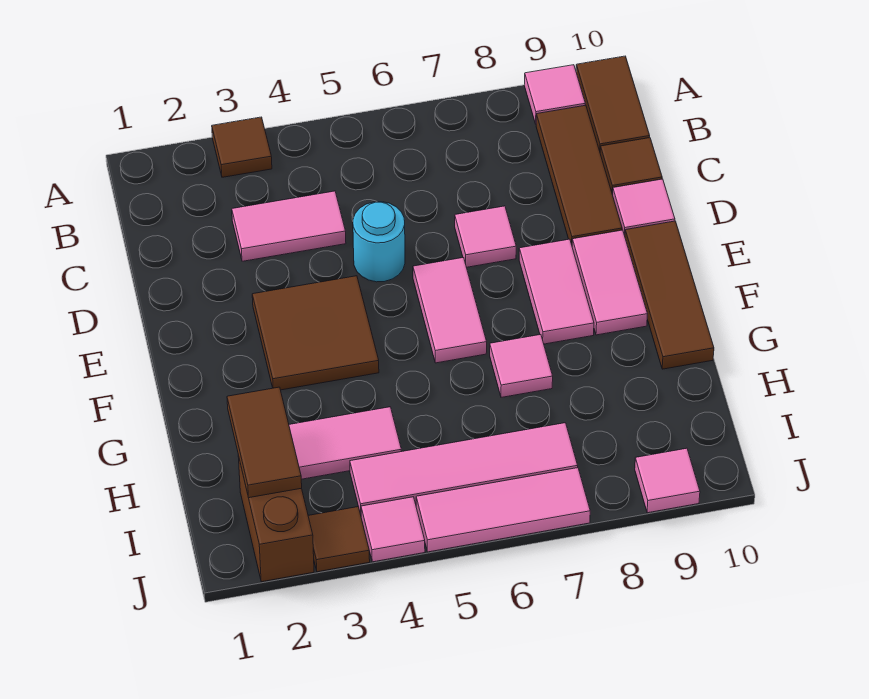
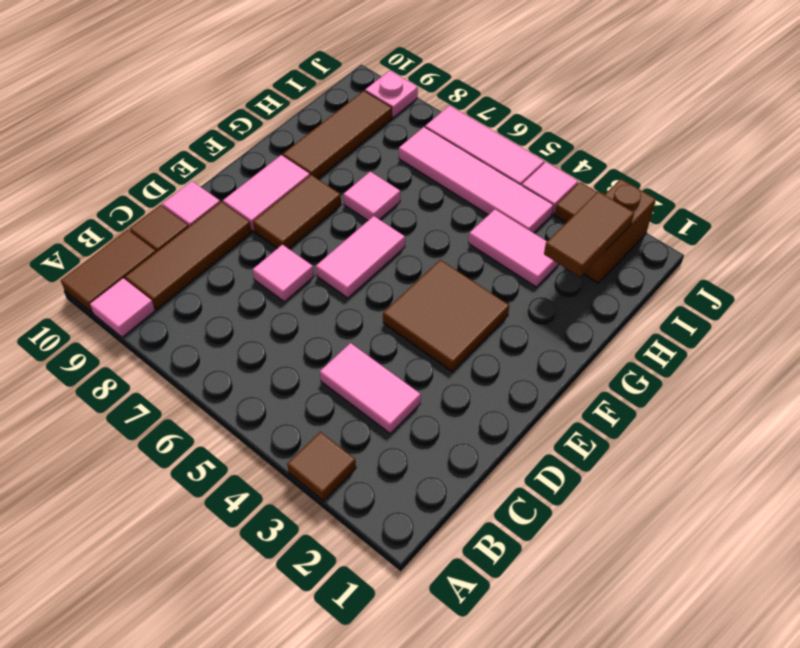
cyan round brick D5 level 1 -> none
pink tile E8:F8 level 1 -> brown tile E8:F8 level 1
brown tile E10:G10 level 1 -> brown tile G9:I9 level 1
pink tile J9 level 1 -> pink plate J9 level 1

